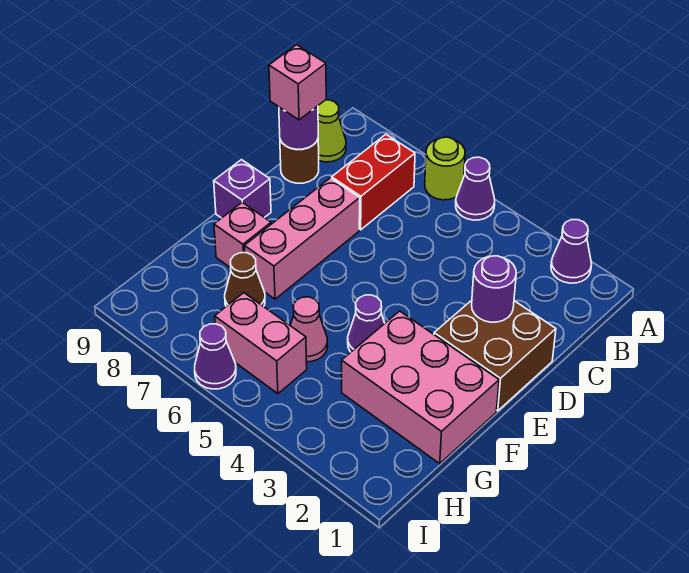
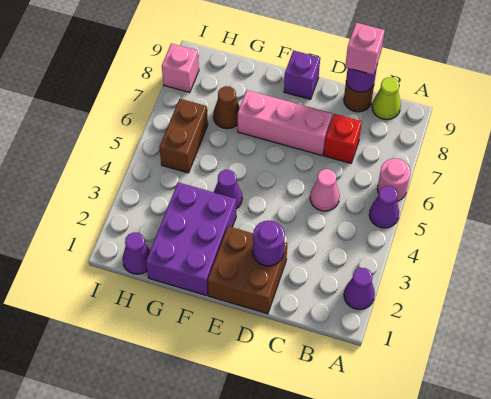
lime round brick A6 level 1 -> pink round brick A6 level 1
red brick B7:C7 level 1 -> red brick C7 level 1
pink brick F1:G3 level 1 -> purple brick F1:G3 level 1
pink brick F8 level 1 -> pink brick I8 level 1
pink cone G5 level 1 -> pink cone C5 level 1
pink brick H5:H6 level 1 -> brown brick H5:H6 level 1
purple cone I6 level 1 -> purple cone H1 level 1

